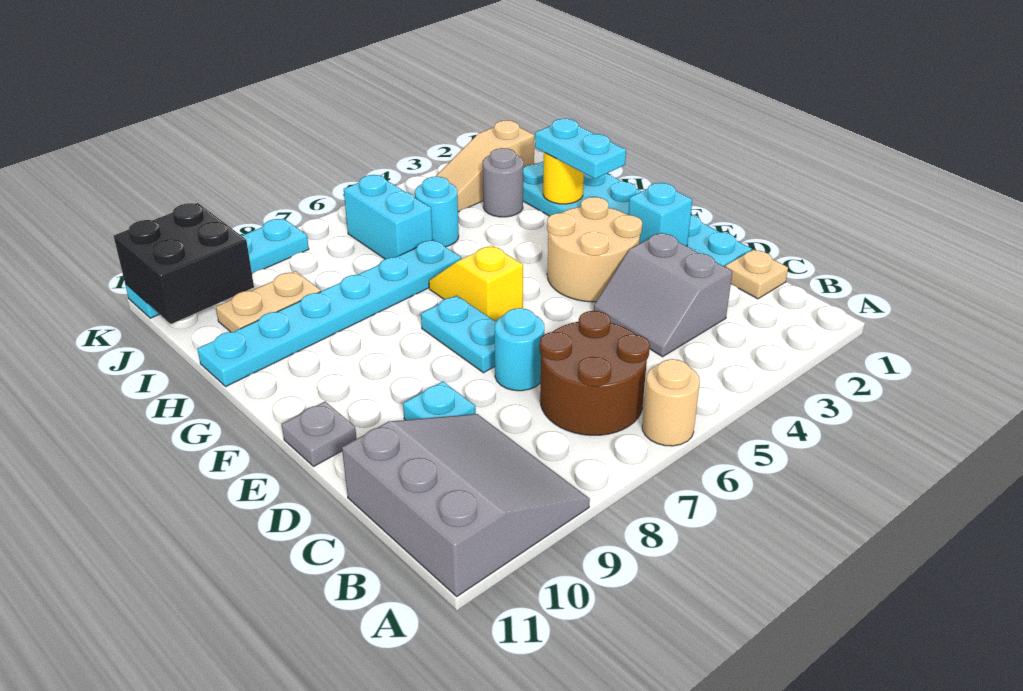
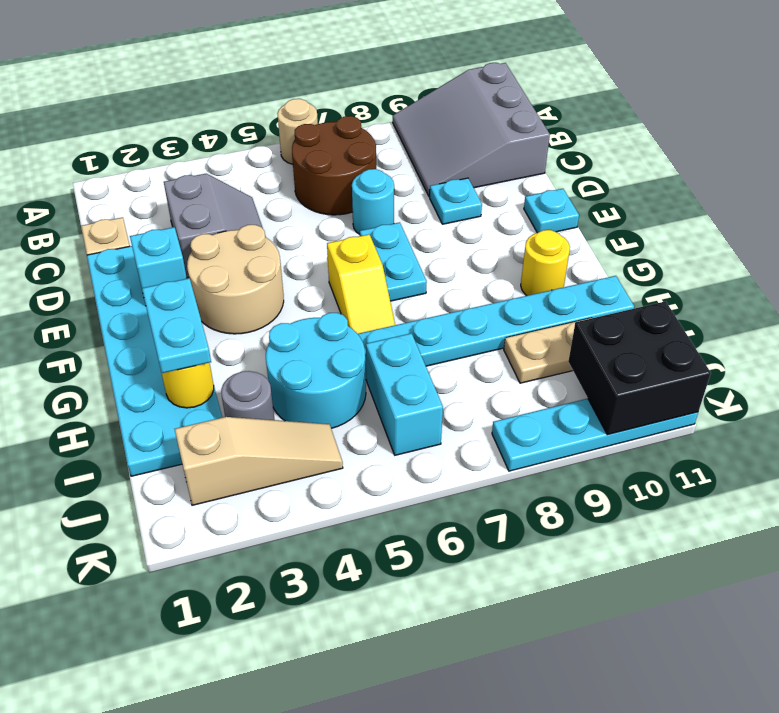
grey plate E11 level 1 -> cyan plate E11 level 1
none -> yellow round brick G10 level 1
cyan round brick I5 level 1 -> cyan round brick H4:I5 level 1

